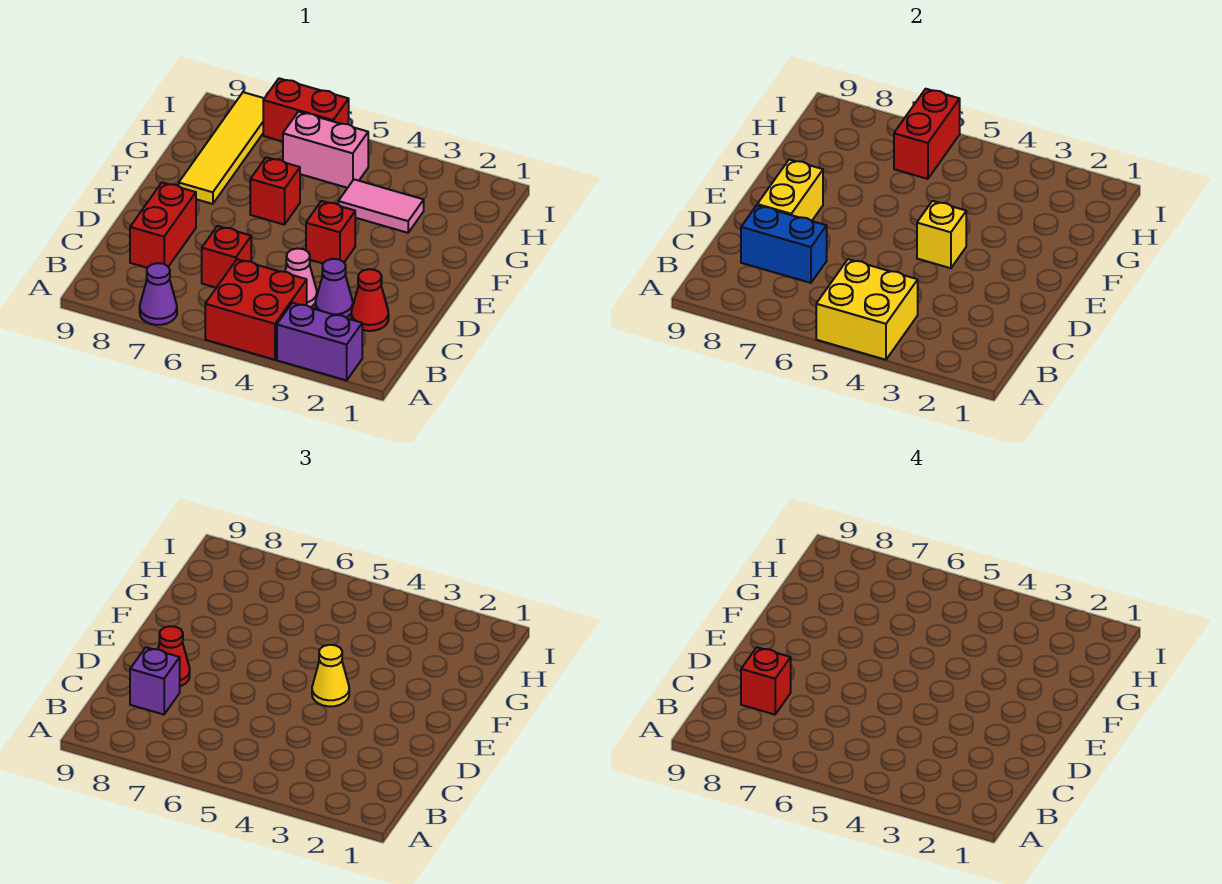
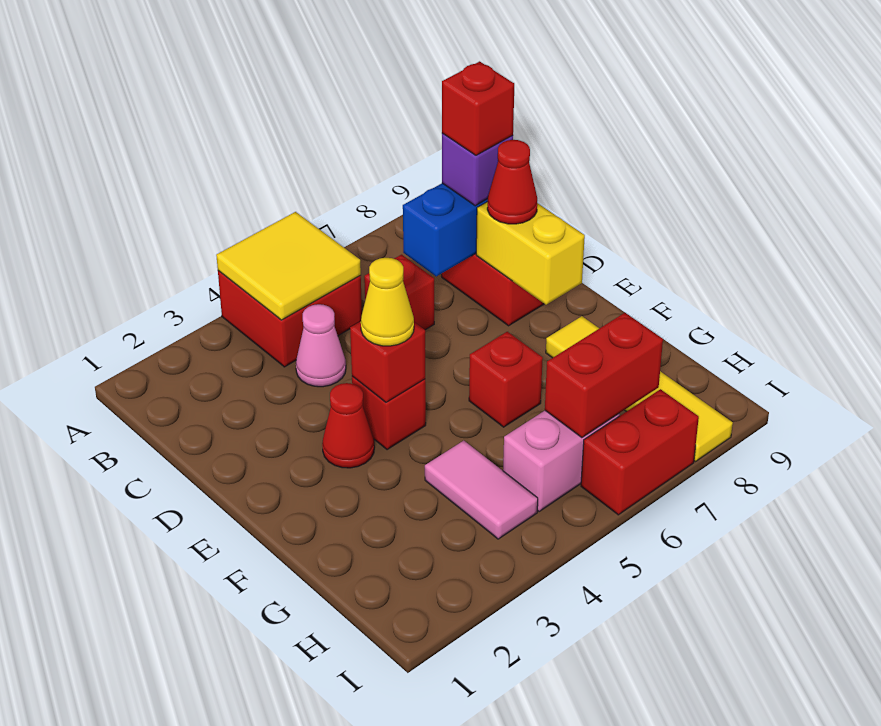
purple brick A2:A3 level 1 -> none
yellow brick A4:B5 level 2 -> yellow tile A4:B5 level 2
purple cone A7 level 1 -> none
red cone C2 level 1 -> red cone E3 level 1
purple cone C3 level 1 -> none
yellow brick E4 level 2 -> red brick E4 level 2
pink tile G3:G4 level 1 -> pink tile G4:H4 level 1
red brick H6:I6 level 2 -> red brick H6:H7 level 2

